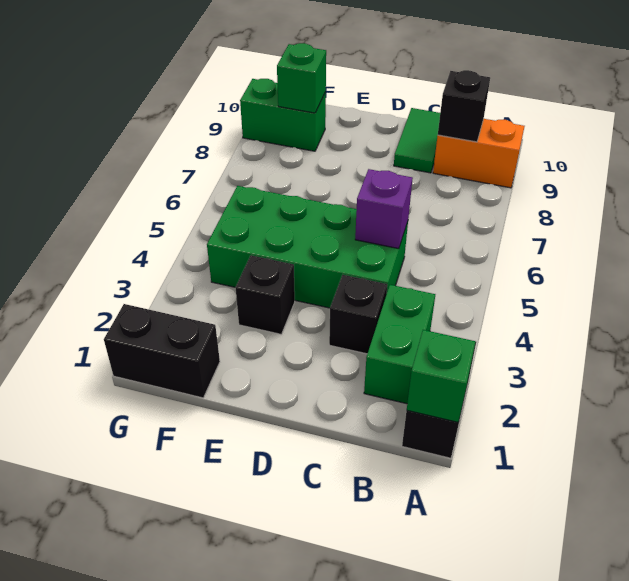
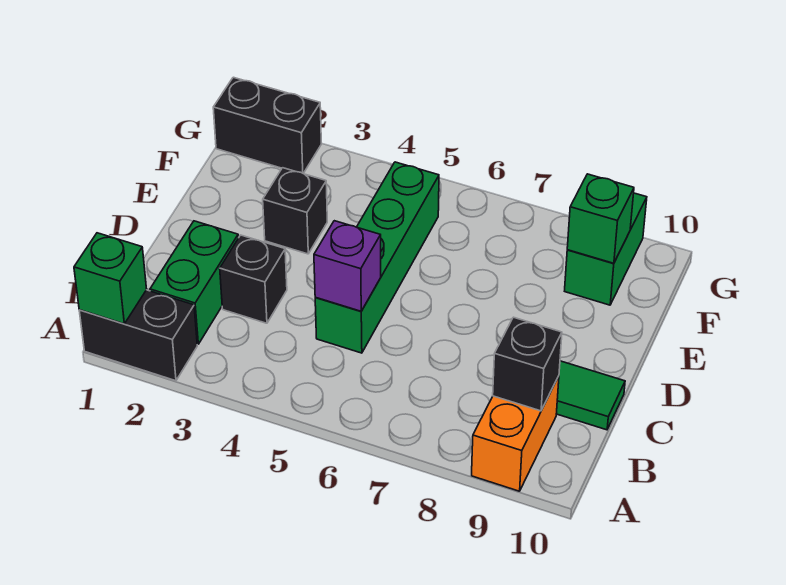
green brick B2:B3 level 1 -> green brick B2:C2 level 1
green brick C4:F5 level 1 -> green brick C5:F5 level 1
black brick F1:G1 level 1 -> black brick G1:G2 level 1

